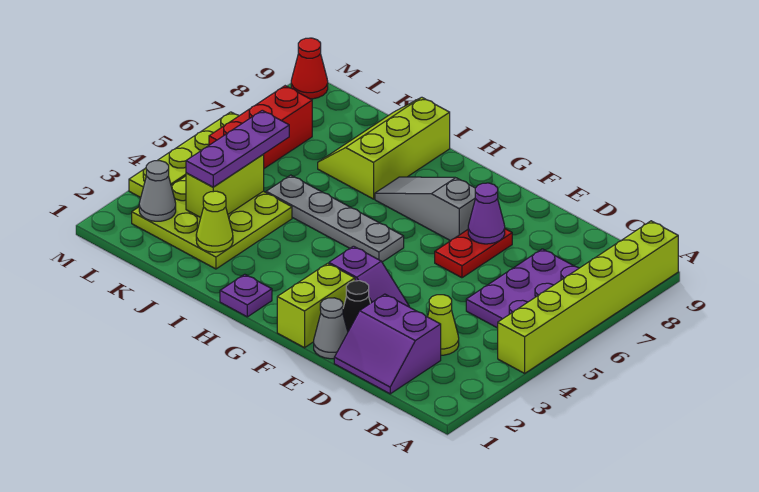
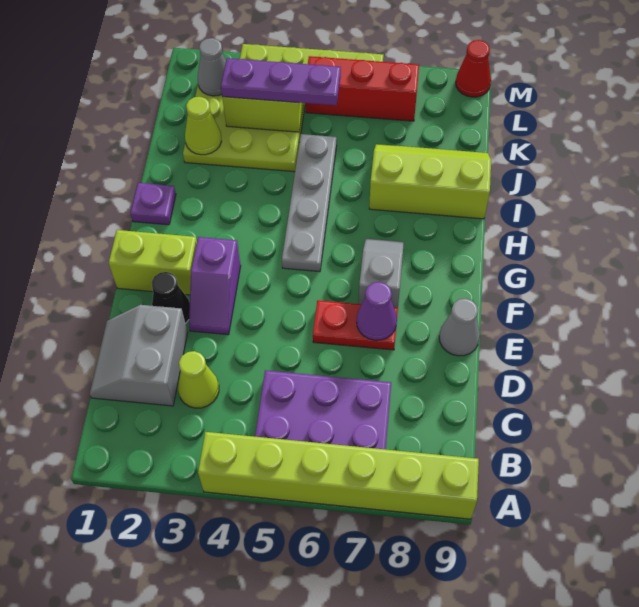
purple slope C1:D2 level 1 top 2 -> grey slope C1:D2 level 1 top 2
grey cone E1 level 1 -> grey cone E9 level 1
grey slope F7:H7 level 1 top F -> grey slope F7:G7 level 1 top F

